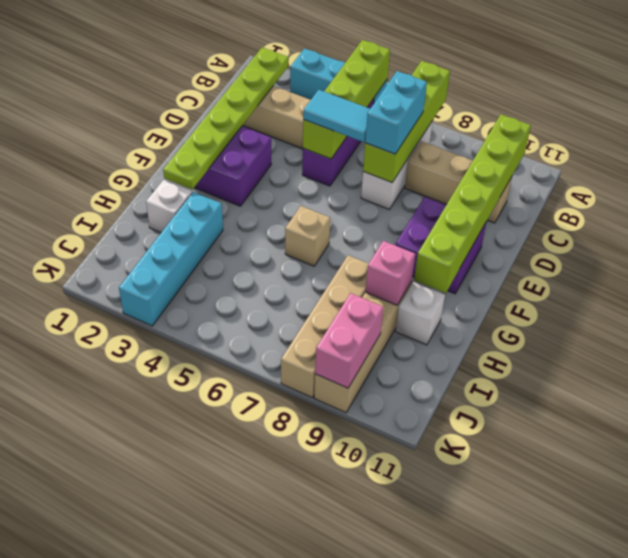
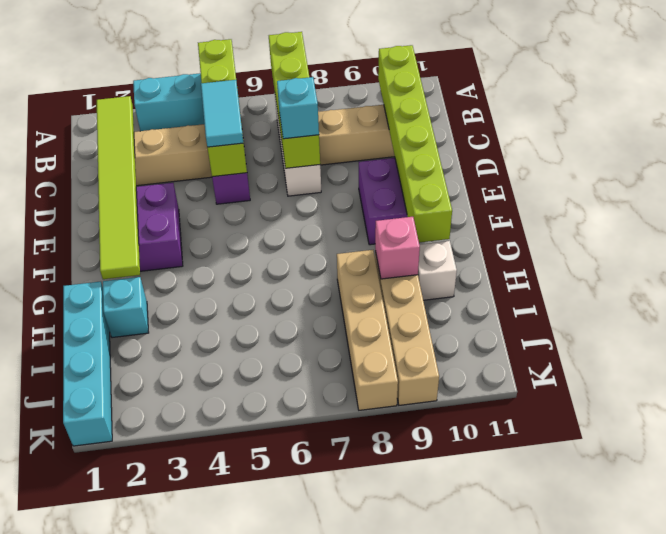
lime plate B2:G2 level 2 -> lime tile B2:G2 level 2
cyan brick C7:D7 level 3 -> cyan brick D7 level 3
cyan tile D5:D6 level 3 -> cyan tile C5:D5 level 3
tan brick G6 level 1 -> none
white brick H2 level 1 -> cyan brick H2 level 1
cyan brick H3:K3 level 1 -> cyan brick H1:K1 level 1
pink brick J9:K9 level 2 -> none

